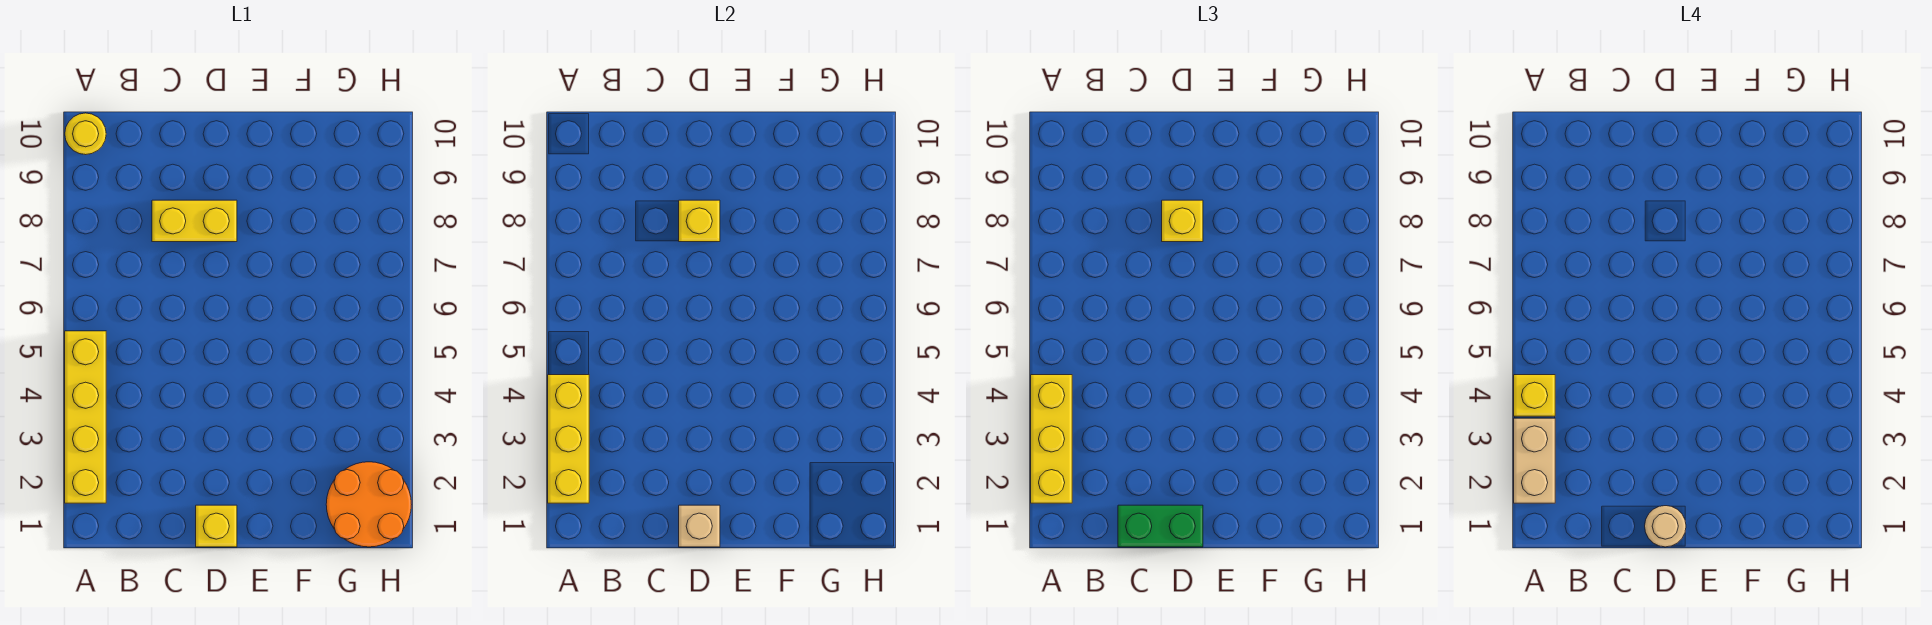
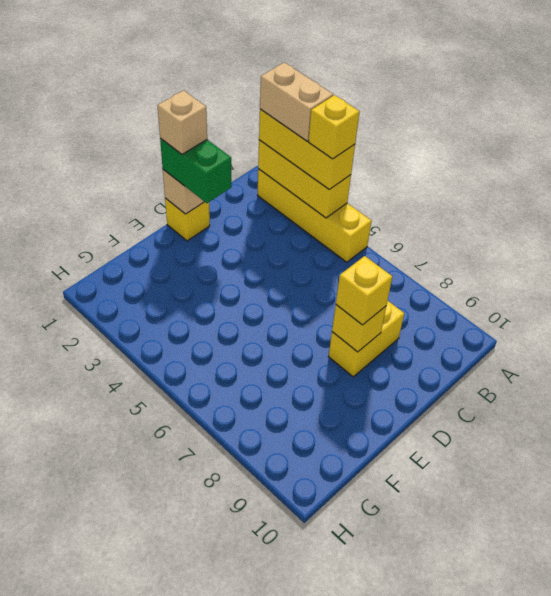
yellow round brick A10 level 1 -> none
green brick C1:D1 level 3 -> green brick D1:D2 level 3
tan round brick D1 level 4 -> tan brick D1 level 4
orange round brick G1:H2 level 1 -> none

